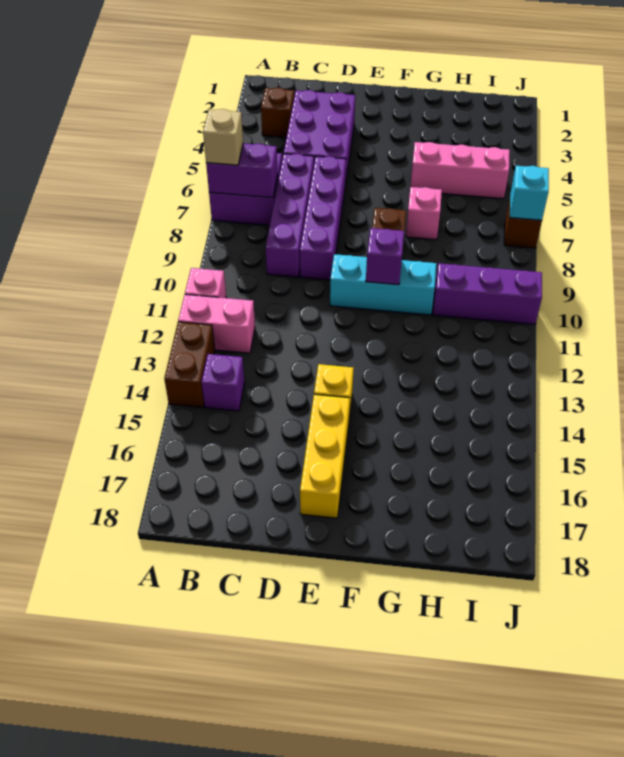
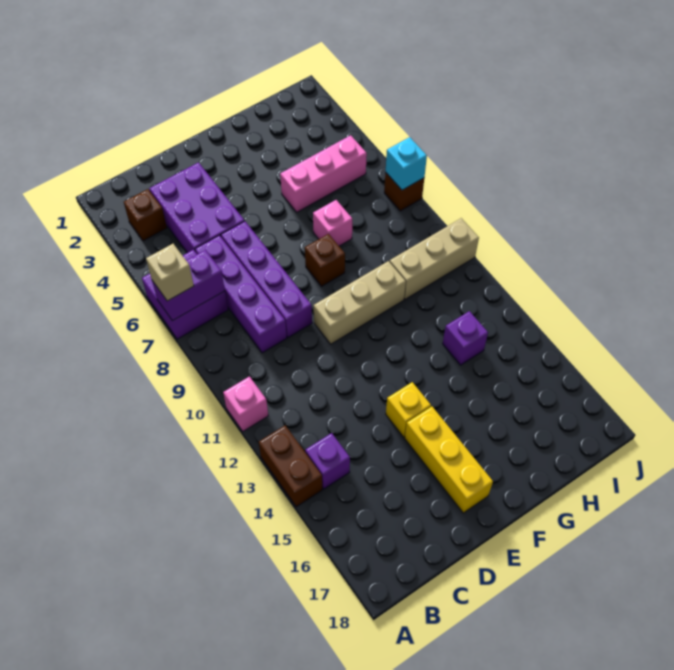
pink brick A12:B12 level 1 -> none
cyan brick E10:G10 level 1 -> tan brick E10:G10 level 1
purple brick F10 level 2 -> purple brick H13 level 1
purple brick H10:J10 level 1 -> tan brick H10:J10 level 1

